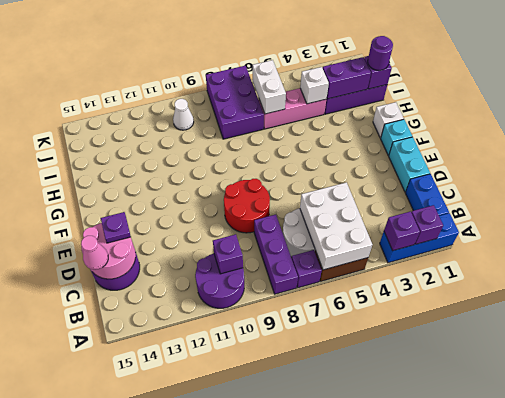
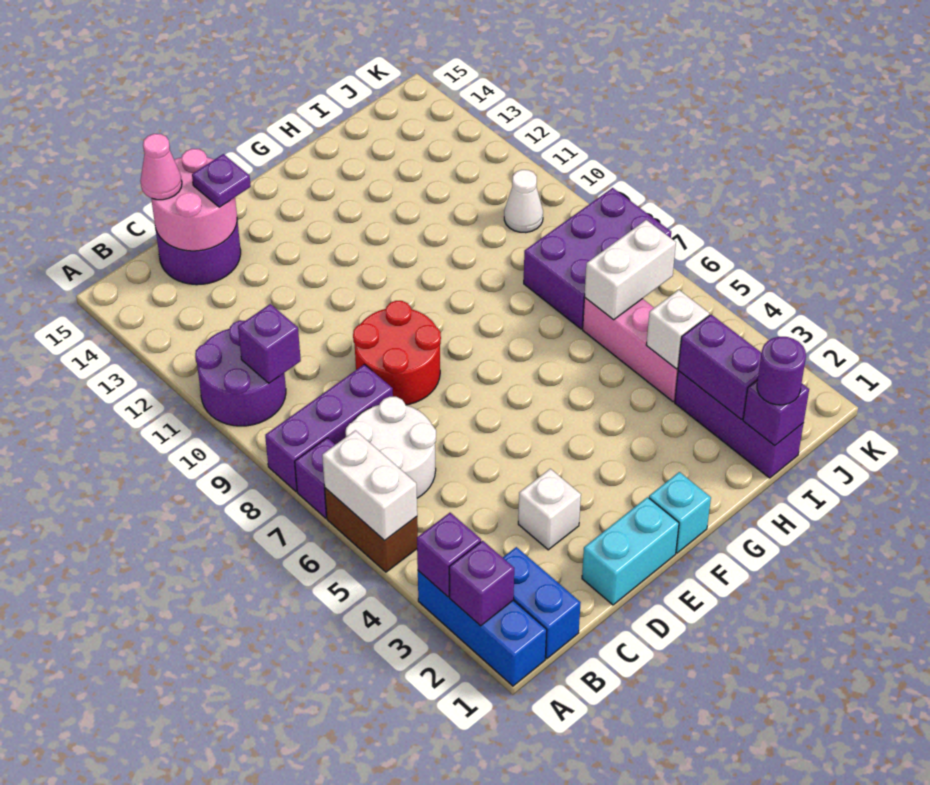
white brick A5:C6 level 2 -> white brick A5:A6 level 2
blue brick B1:C1 level 1 -> blue brick B1:B2 level 1
white brick G1 level 1 -> white brick D3 level 1

